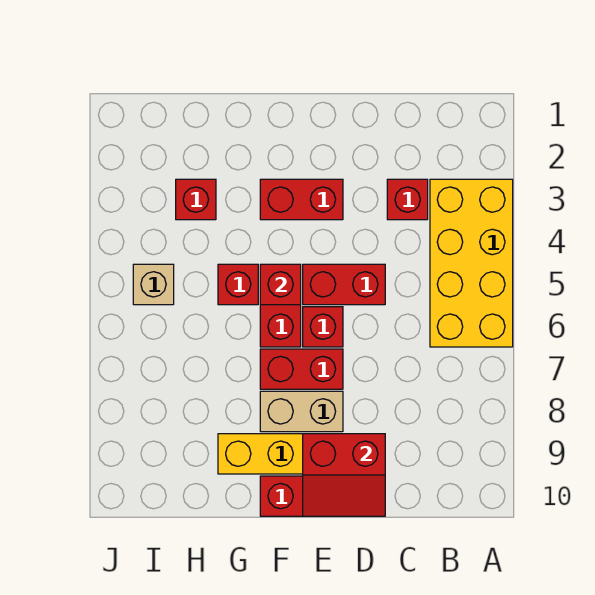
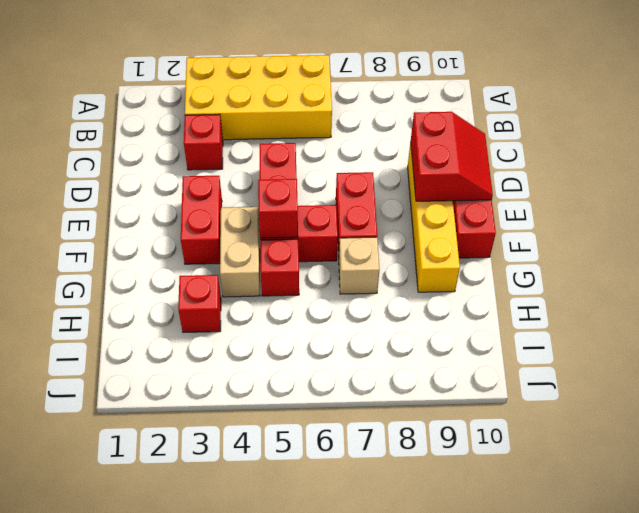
red brick E6 level 1 -> none
tan brick E8:F8 level 1 -> tan brick F4:G4 level 1
tan brick I5 level 1 -> tan brick G7 level 1

